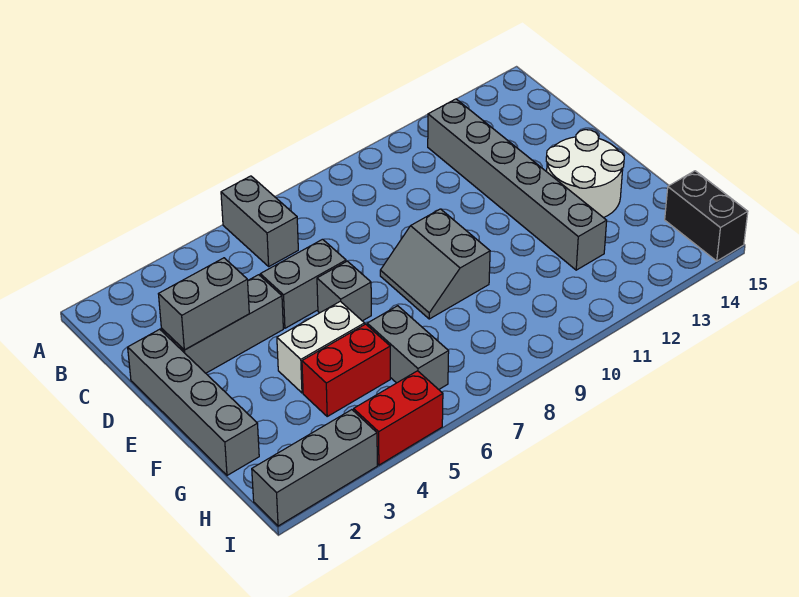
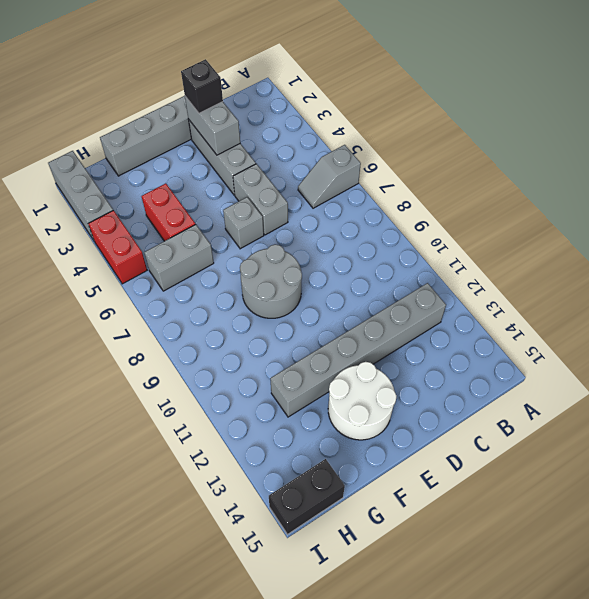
grey brick A6:B6 level 1 -> grey slope A6:B6 level 1 top A
none -> black brick D2 level 3
grey slope E8:F9 level 1 top 9 -> grey round brick E8:F9 level 1
white brick F4:F5 level 1 -> none

